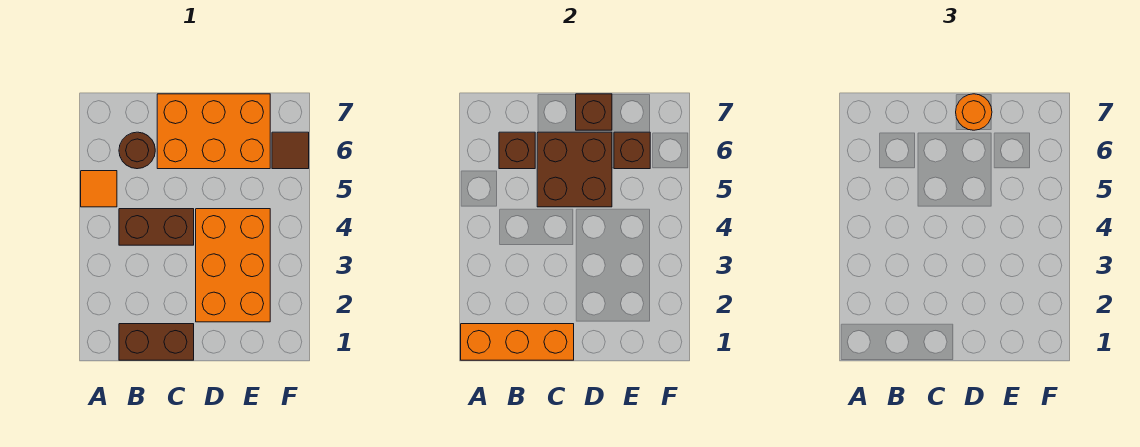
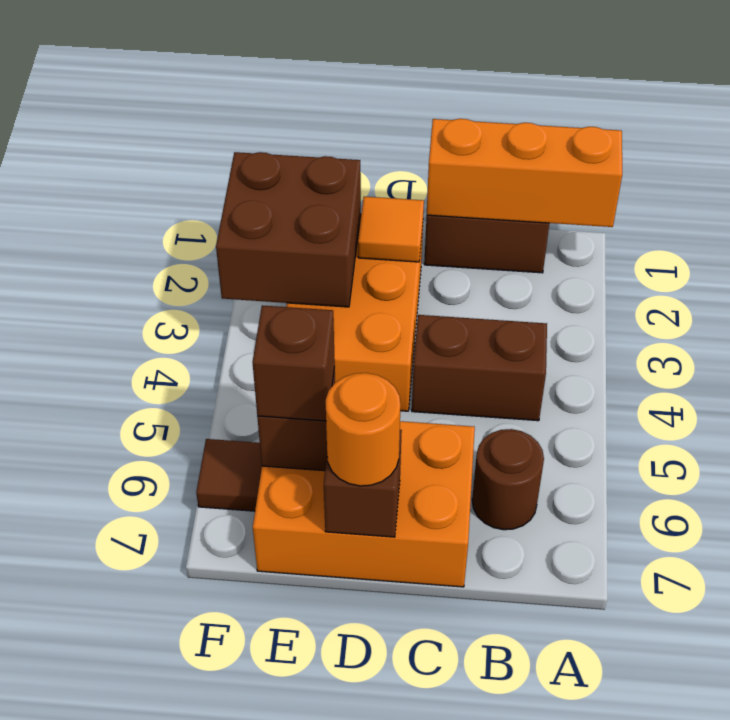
orange tile A5 level 1 -> orange tile D2 level 2
brown brick B6 level 2 -> brown brick E6 level 3
brown brick C5:D6 level 2 -> brown brick E2:F3 level 2

